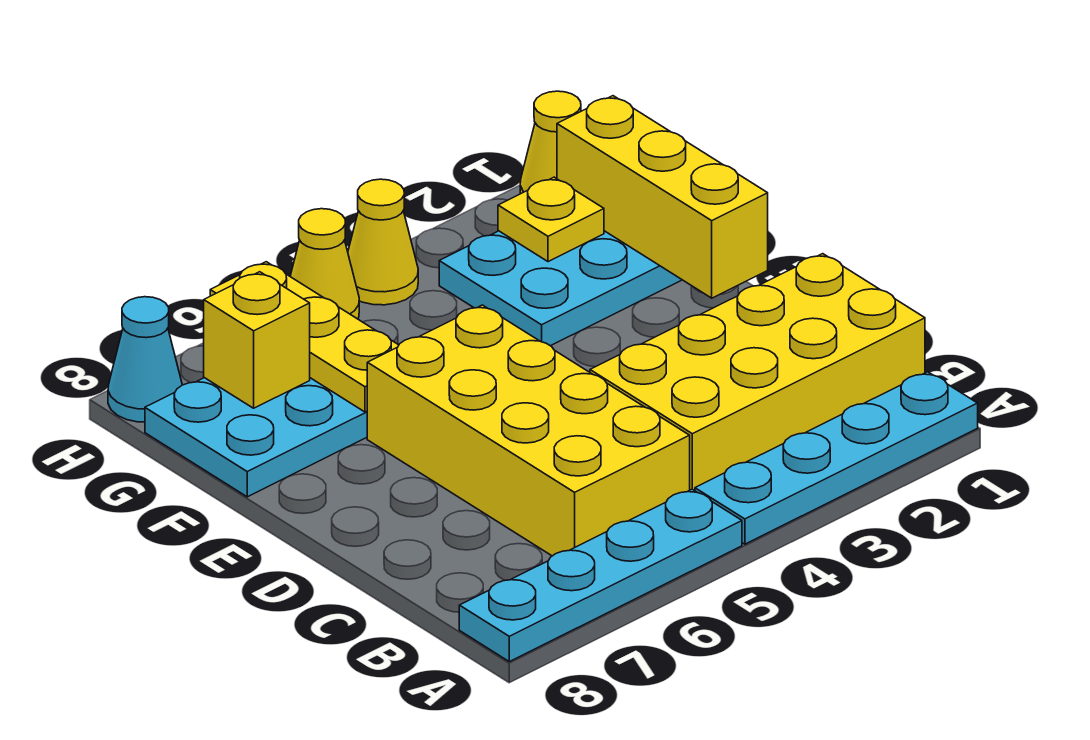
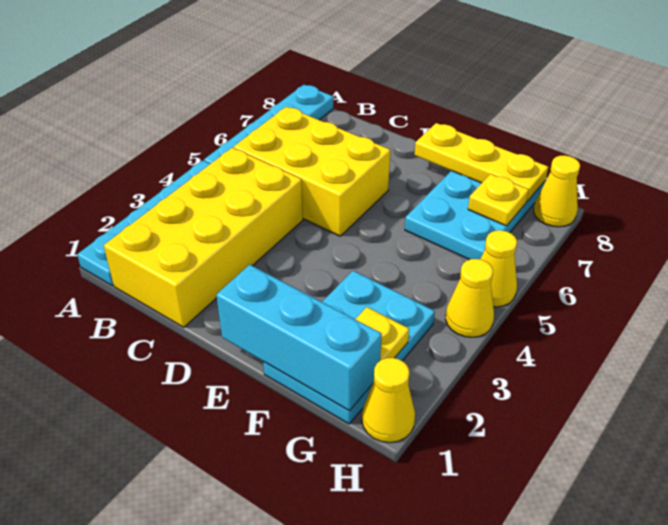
yellow brick B5:E6 level 1 -> yellow brick B5:D6 level 1
yellow brick E1:G1 level 2 -> cyan brick E1:G1 level 2
yellow plate F6:H6 level 2 -> yellow plate E8:G8 level 2
yellow brick G7 level 2 -> yellow plate G7 level 2
cyan cone H8 level 1 -> yellow cone H8 level 1

